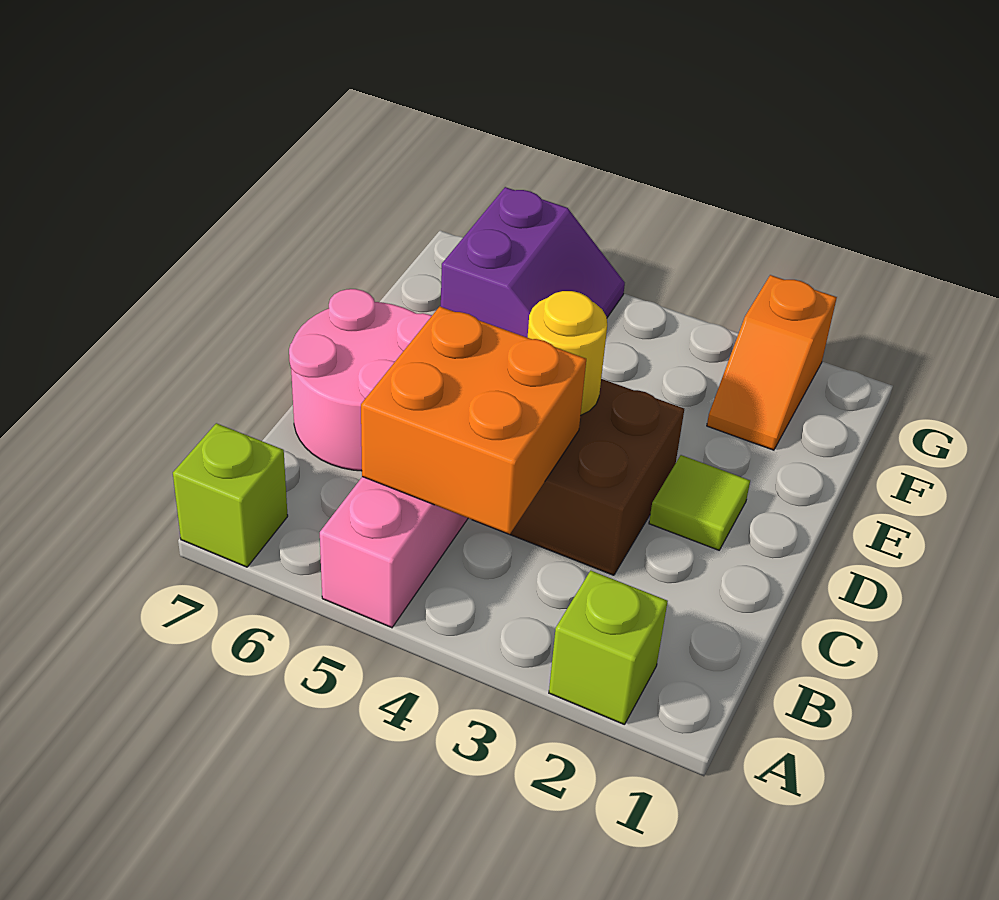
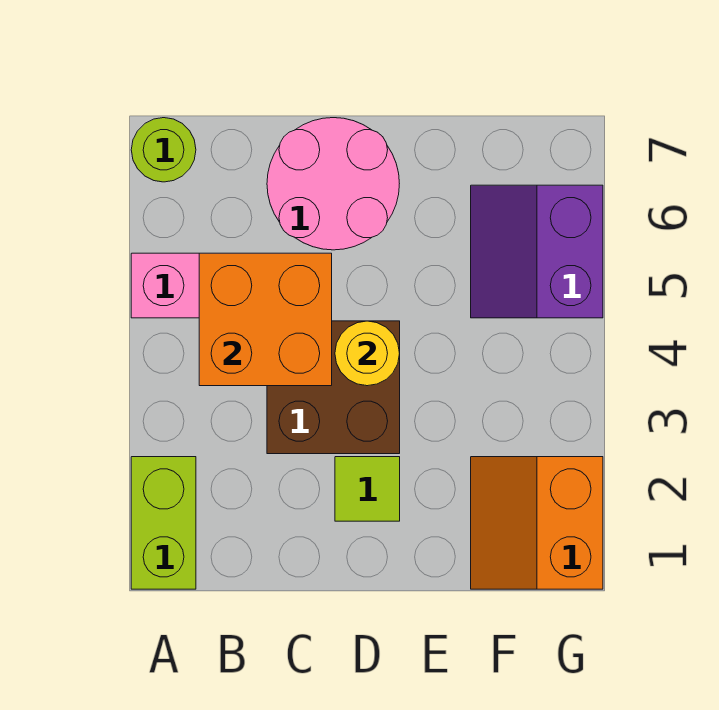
lime brick A2 level 1 -> lime brick A1:A2 level 1
lime brick A7 level 1 -> lime round brick A7 level 1
orange slope F2:G2 level 1 top G -> orange slope F1:G2 level 1 top G
purple slope F5:G6 level 1 top 6 -> purple slope F5:G6 level 1 top G

